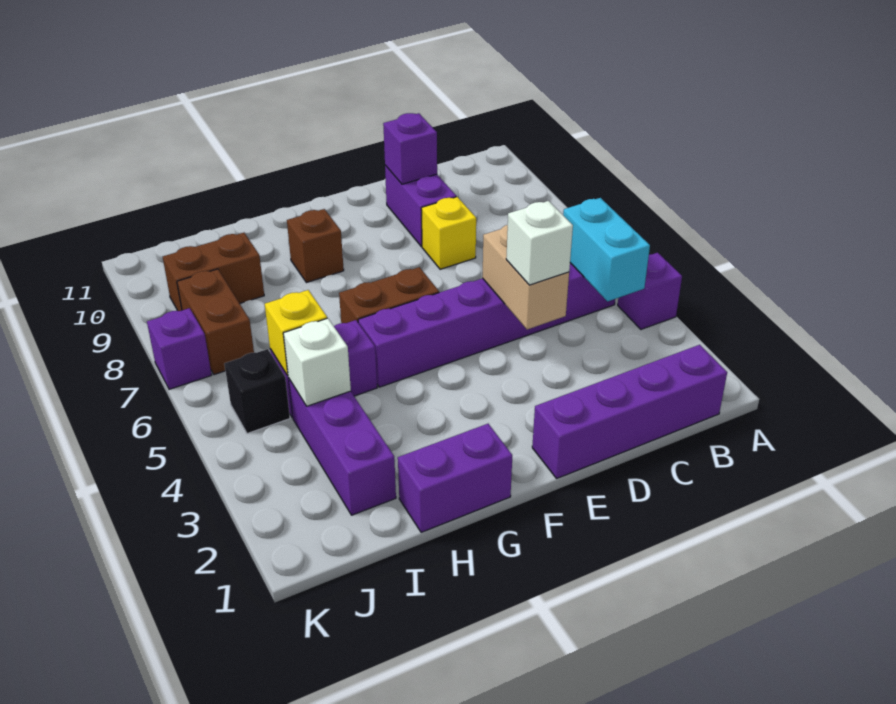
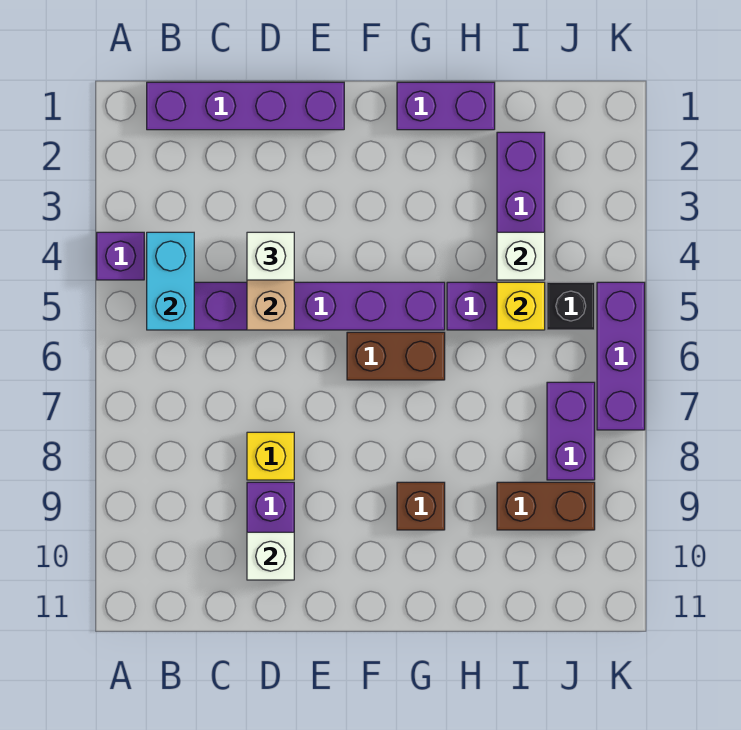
purple brick D10 level 2 -> white brick D10 level 2
brown brick J7:J8 level 1 -> purple brick J7:J8 level 1
purple brick K7 level 1 -> purple brick K5:K7 level 1

